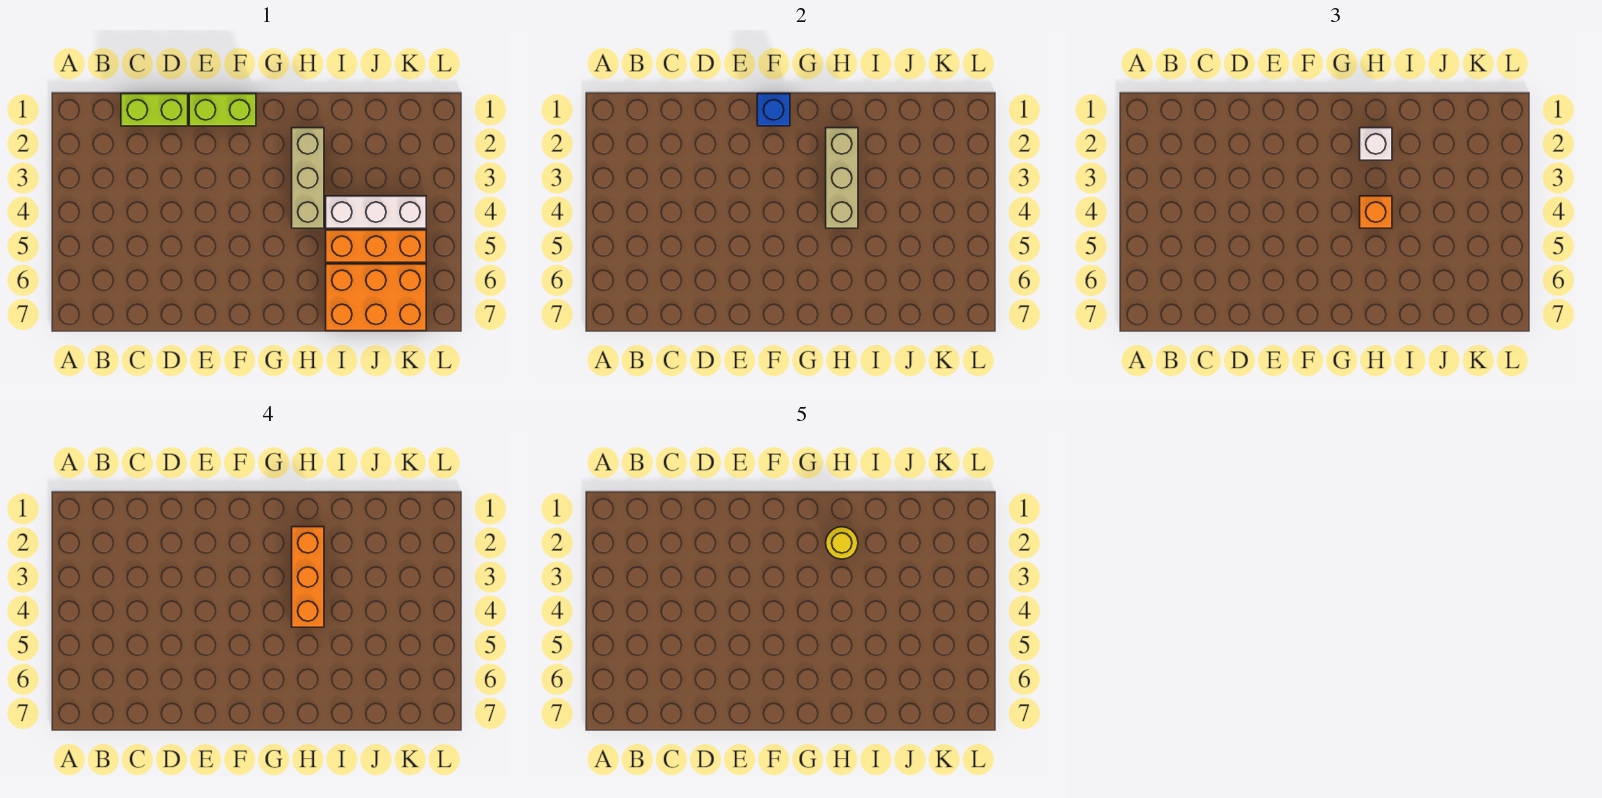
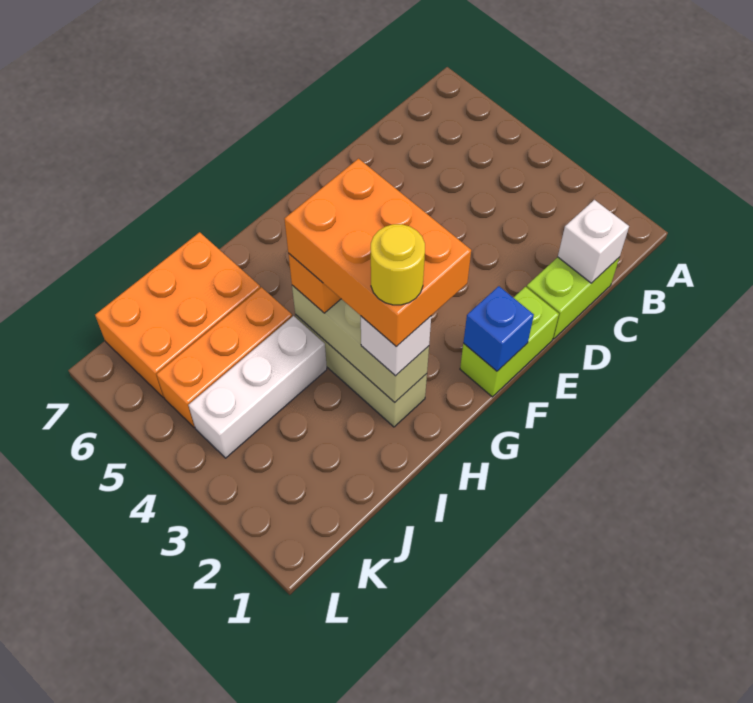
none -> white brick C1 level 2
orange brick H2:H4 level 4 -> orange brick G2:H4 level 4

